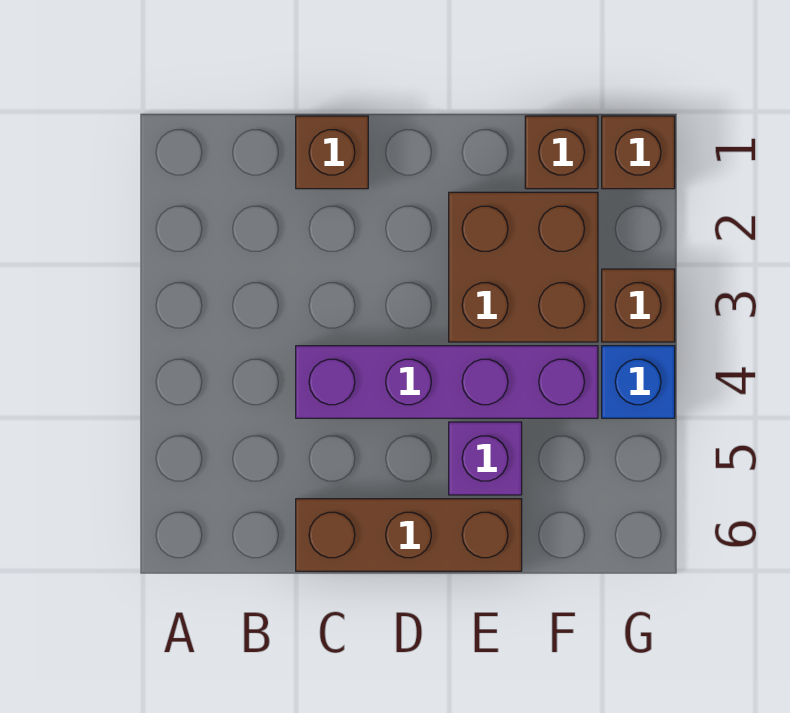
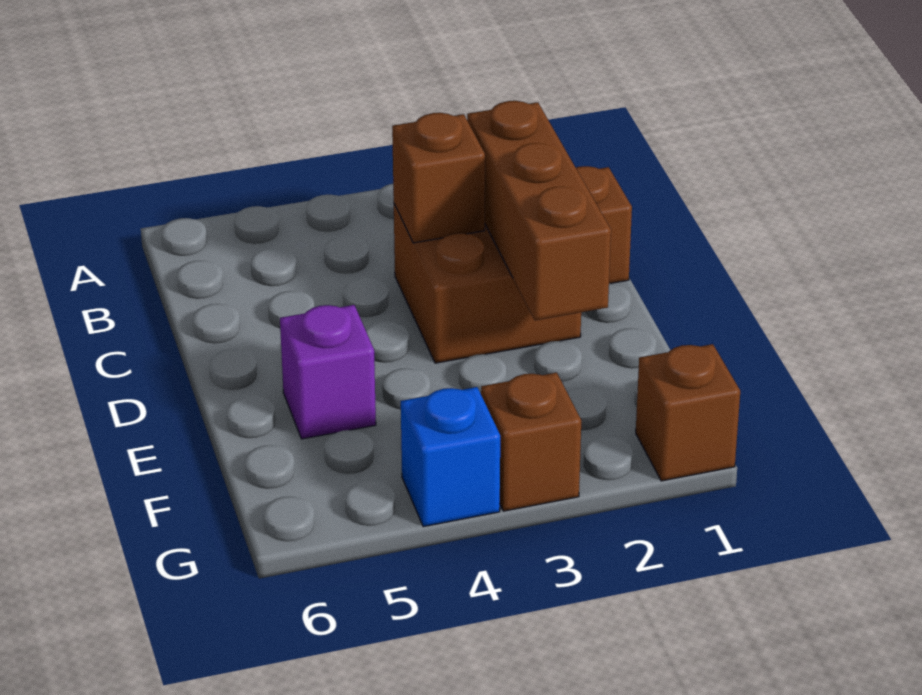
purple brick C4:F4 level 1 -> none
brown brick C6:E6 level 1 -> brown brick C2:E2 level 2
brown brick E2:F3 level 1 -> brown brick C2:D3 level 1
brown brick F1 level 1 -> brown brick C3 level 2

